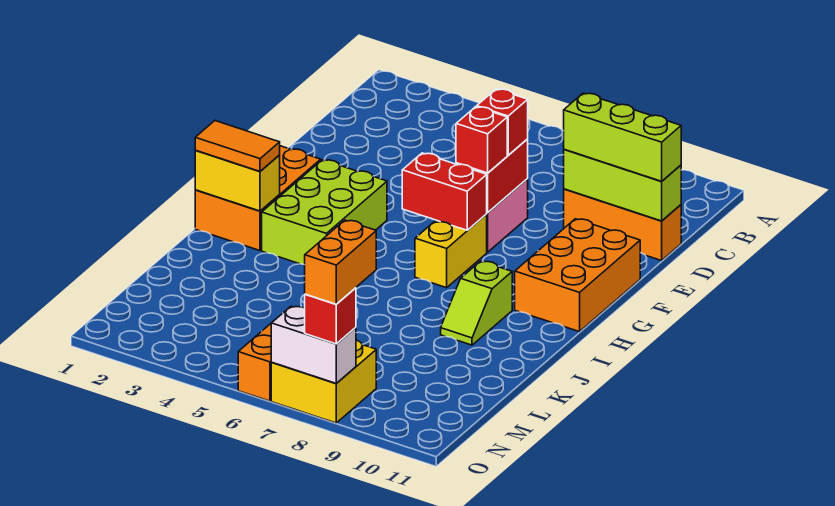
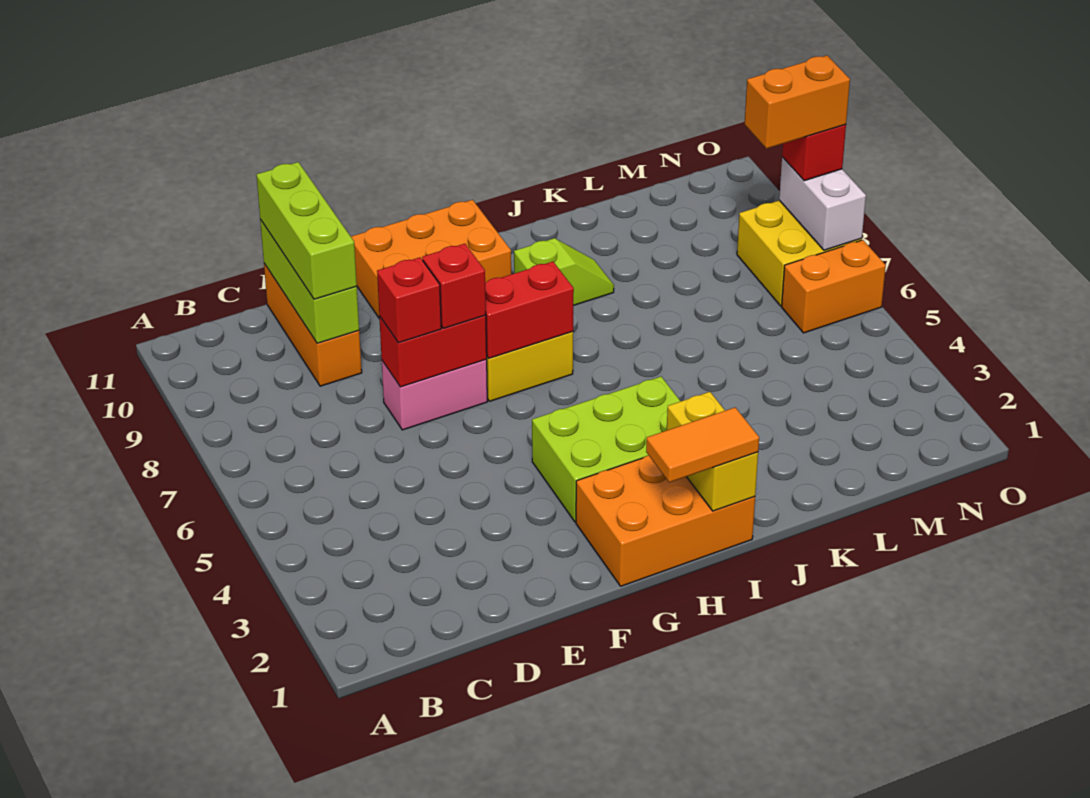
red brick G6:G7 level 2 -> red brick G7:H7 level 2
orange tile I1:I2 level 3 -> orange tile H1:I1 level 3

